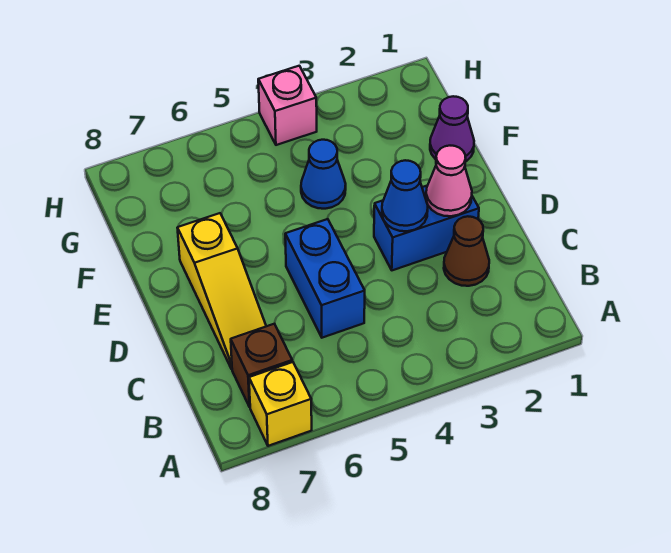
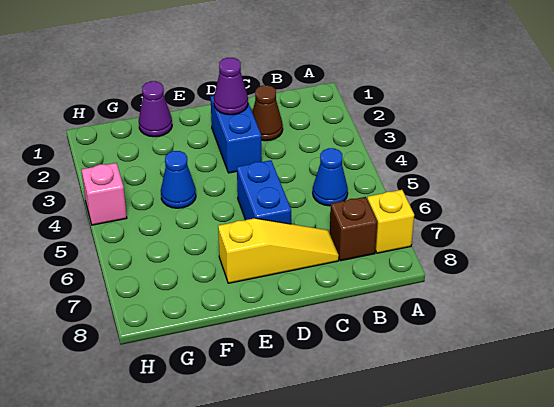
blue brick C5:D5 level 1 -> blue brick D5:D6 level 1
pink cone D2 level 2 -> purple cone D2 level 2
blue cone D3 level 2 -> blue cone B5 level 1

